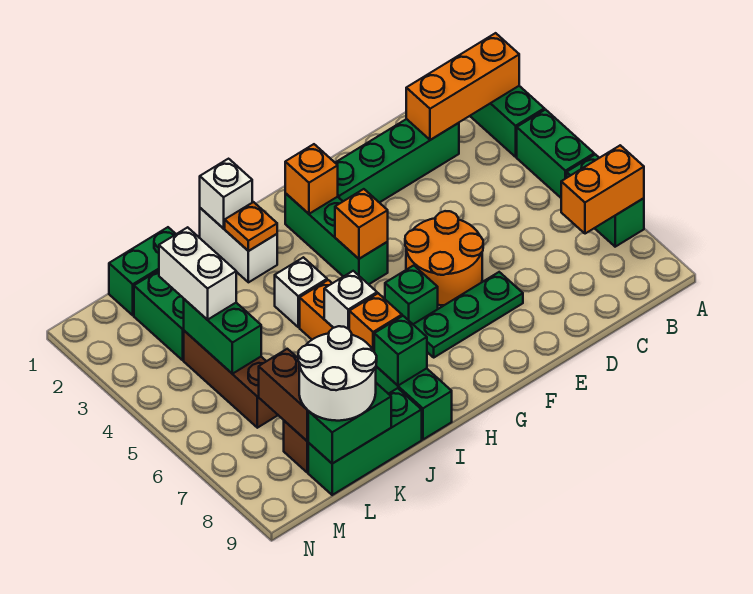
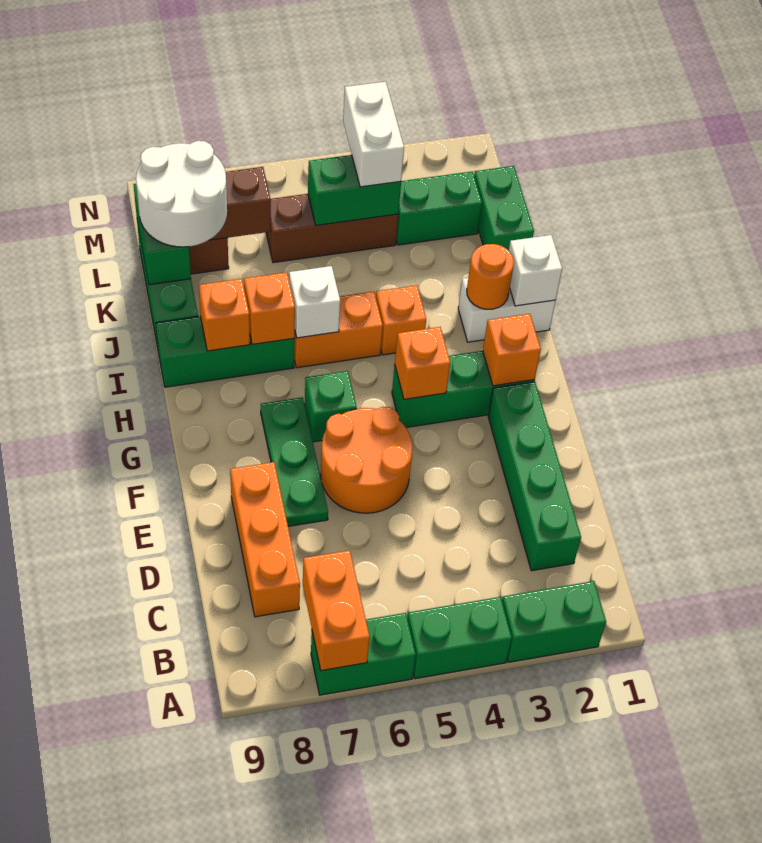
orange brick A2:C2 level 2 -> orange brick C8:E8 level 1
orange plate I2 level 2 -> orange round brick I2 level 2
white brick I4 level 1 -> orange brick I4 level 1
green brick I8 level 2 -> orange brick I8 level 2
white brick L3:L4 level 3 -> white brick L4:M4 level 3

